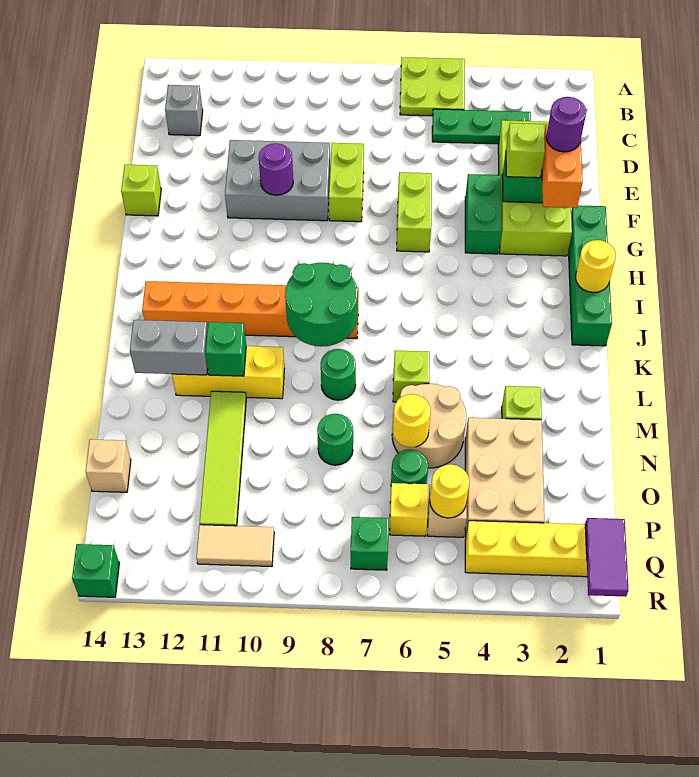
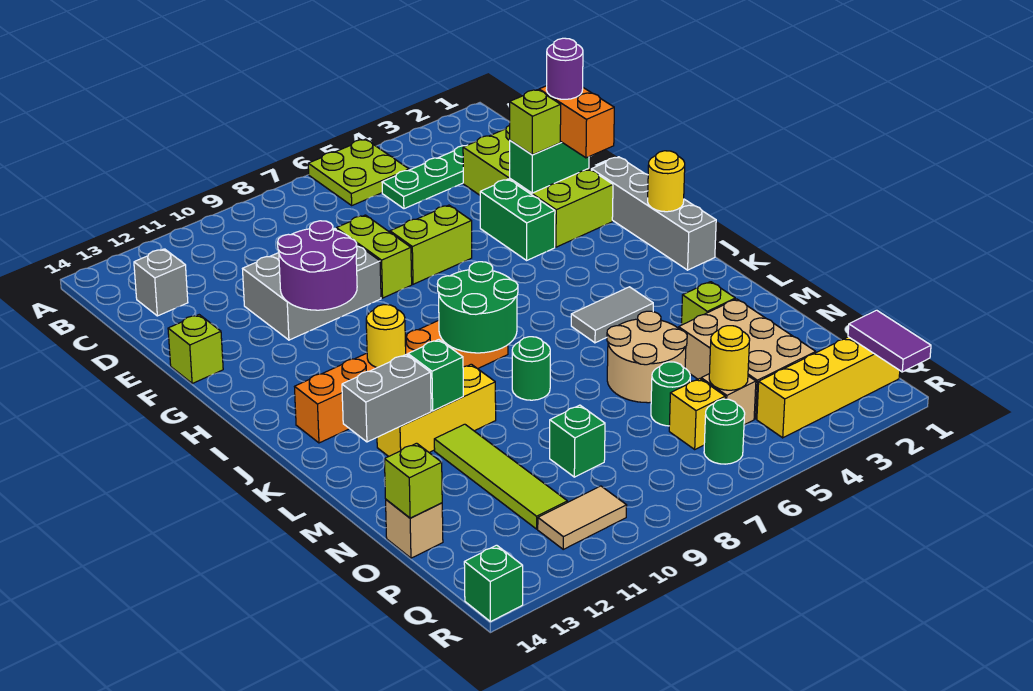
lime brick F6:G6 level 1 -> lime brick F6:F7 level 1
purple round brick F10 level 2 -> purple round brick F10:G11 level 2
green brick G1:J1 level 1 -> grey brick G1:J1 level 1
none -> grey tile K4:K5 level 1
lime brick L6 level 1 -> lime brick O14 level 2
yellow round brick N6 level 2 -> yellow round brick J11 level 2
green round brick N8 level 1 -> green round brick Q6 level 1
green brick Q7 level 1 -> green brick O9 level 1

